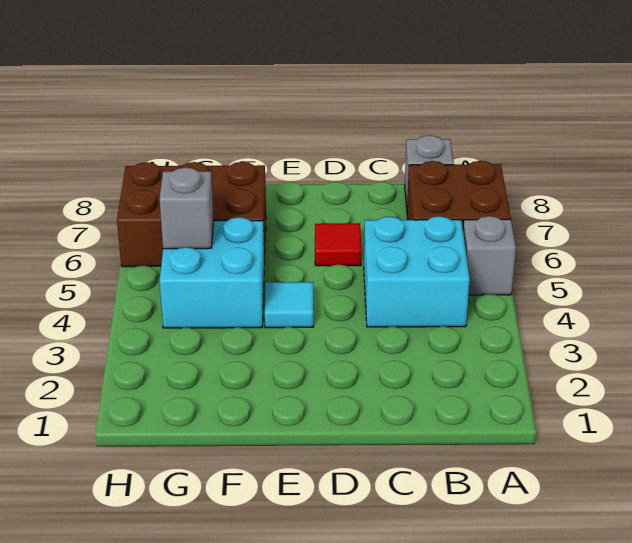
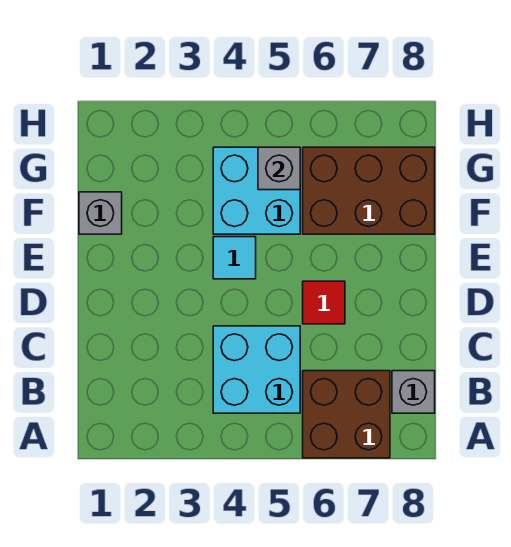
grey brick A5 level 1 -> grey brick F1 level 1
brown brick F6:H7 level 1 -> brown brick F6:G8 level 1

